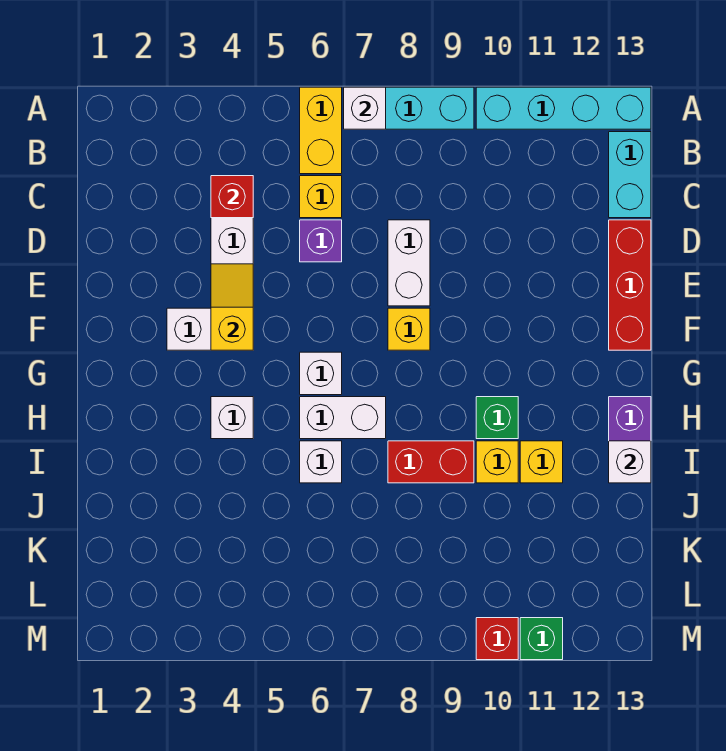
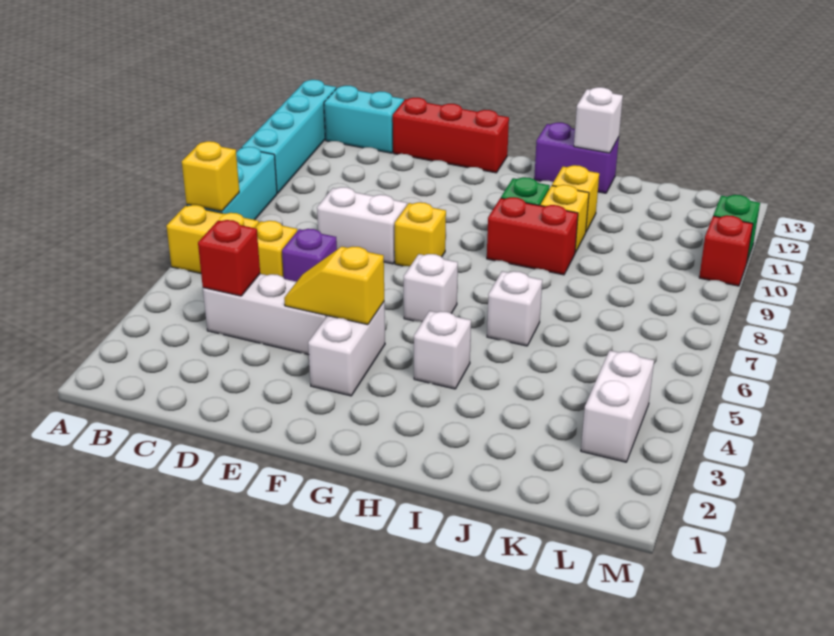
white brick A7 level 2 -> yellow brick A7 level 2
white brick H6:H7 level 1 -> white brick L3:L4 level 1
red brick I8:I9 level 1 -> red brick H9:I9 level 1

